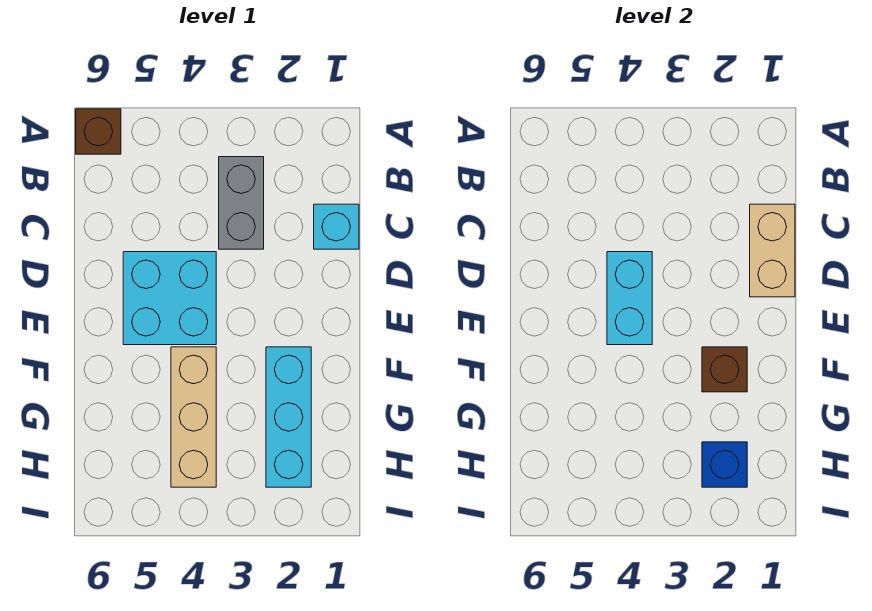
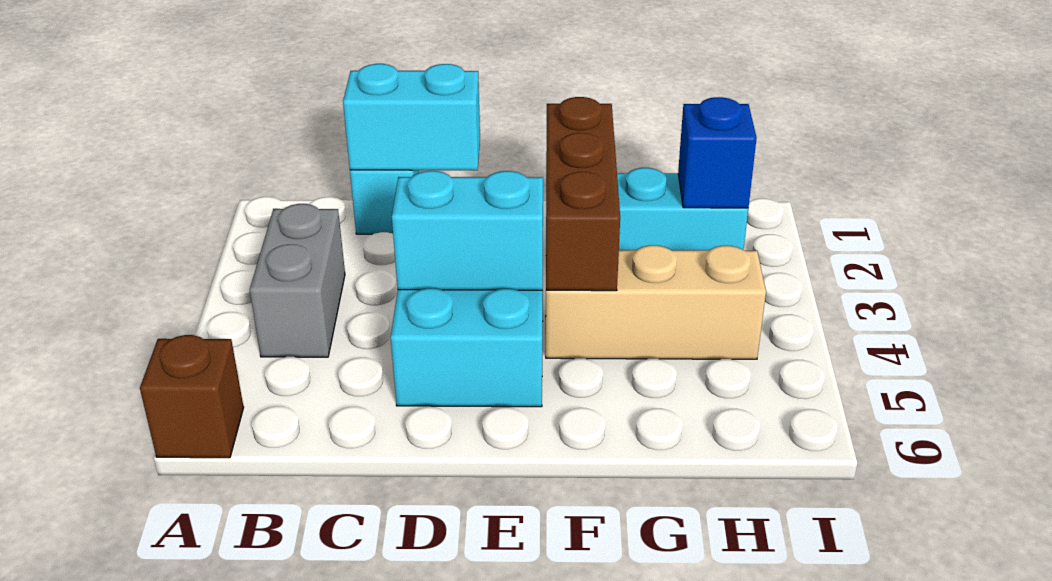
grey brick B3:C3 level 1 -> grey brick B3:B4 level 1
tan brick C1:D1 level 2 -> cyan brick C1:D1 level 2
brown brick F2 level 2 -> brown brick F2:F4 level 2

